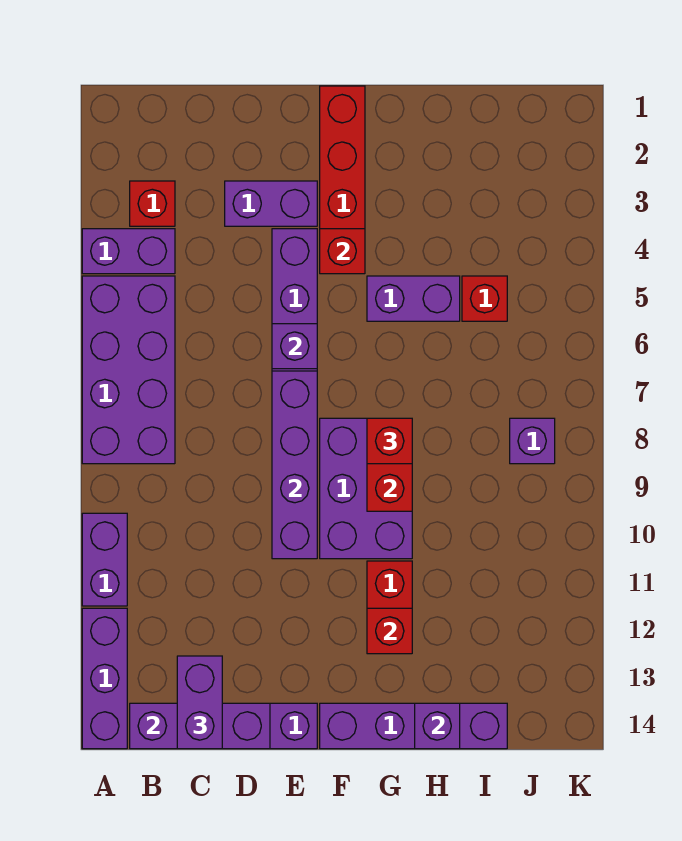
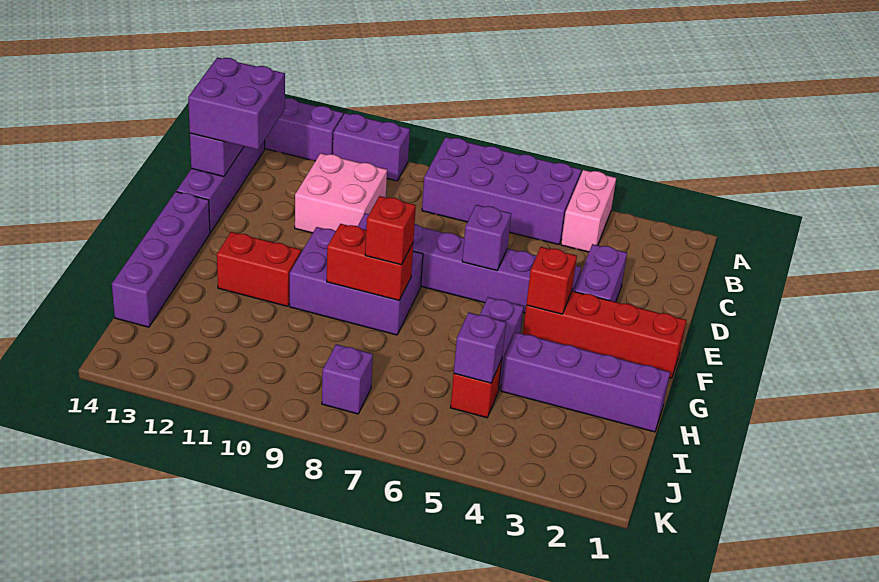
purple brick A4:B4 level 1 -> pink brick A4:B4 level 1
red brick B3 level 1 -> none
none -> pink brick C10:D11 level 1
purple brick C13:C14 level 3 -> purple brick C13:D14 level 3
purple brick E7:E10 level 2 -> purple brick H1:H4 level 1
red brick G12 level 2 -> none
purple brick H14 level 2 -> purple brick I5 level 2

